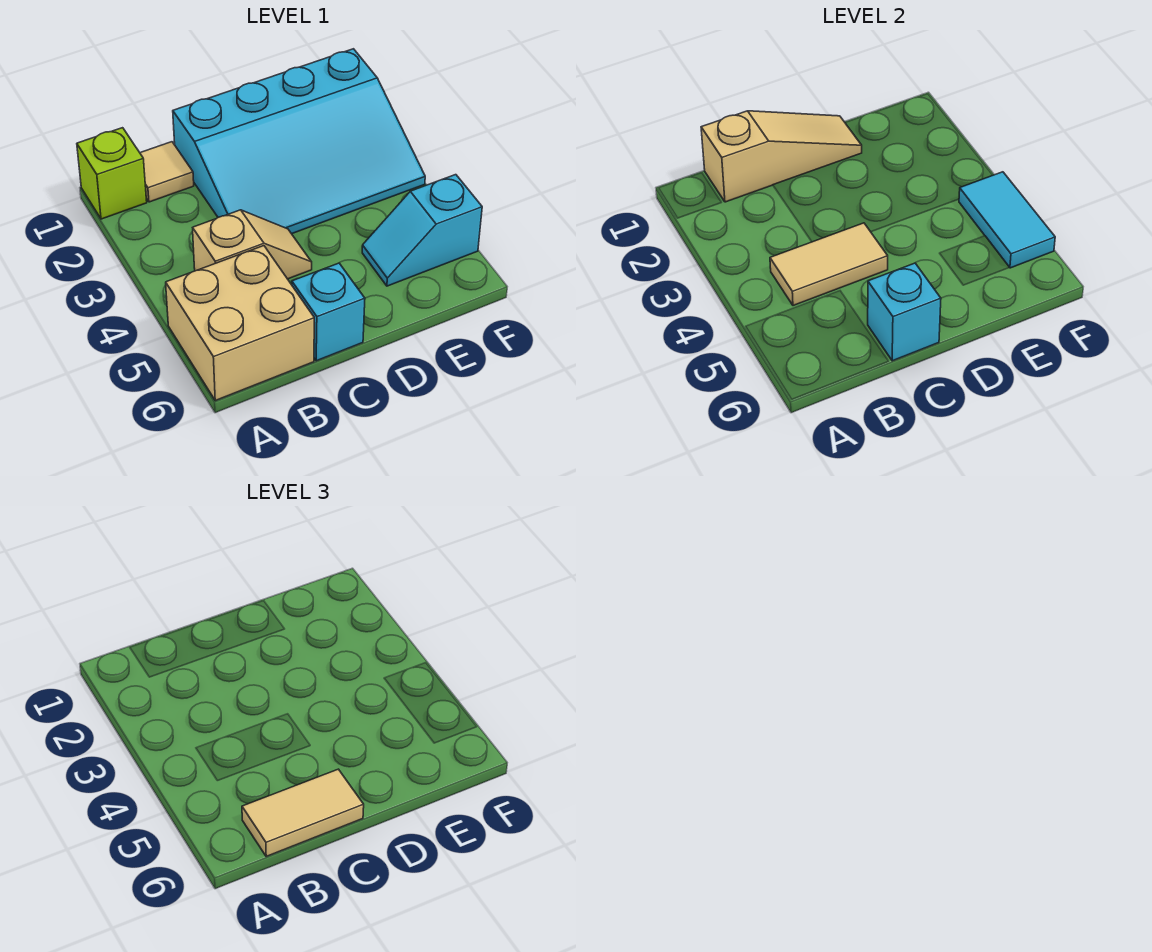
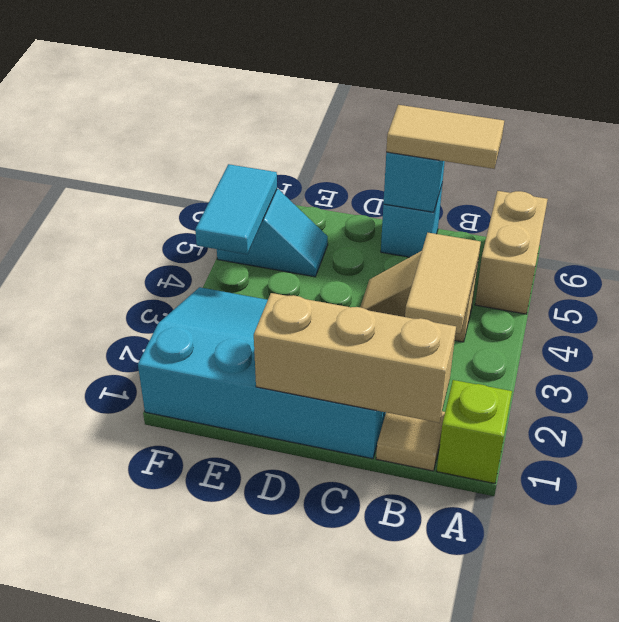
tan brick A5:B6 level 1 -> tan brick A5:A6 level 1
tan slope B1:D1 level 2 top B -> tan brick B1:D1 level 2
tan tile B4:C4 level 2 -> tan tile B3:B4 level 2

